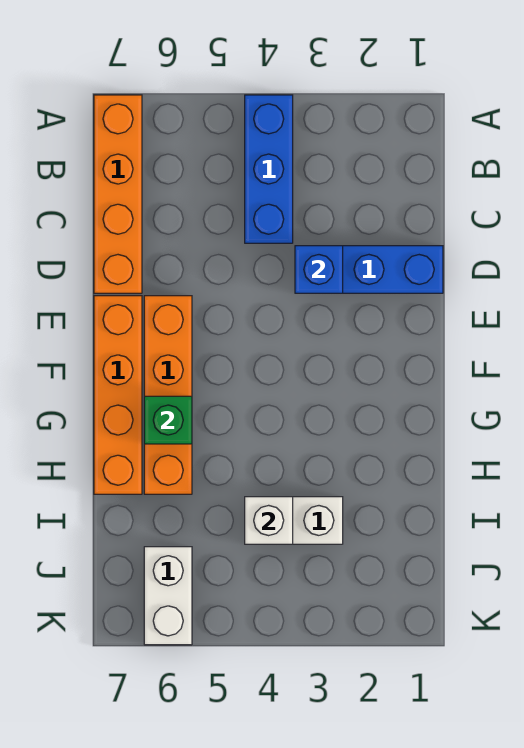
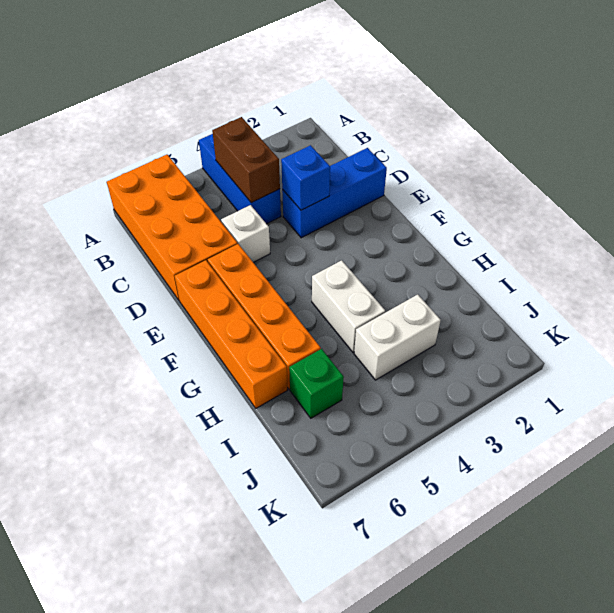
orange brick A7:D7 level 1 -> orange brick A6:D7 level 1
none -> brown brick B4:C4 level 2
green brick G6 level 2 -> green brick I6 level 1
white brick I4 level 2 -> white brick D5 level 1
white brick J6:K6 level 1 -> white brick G4:H4 level 1

